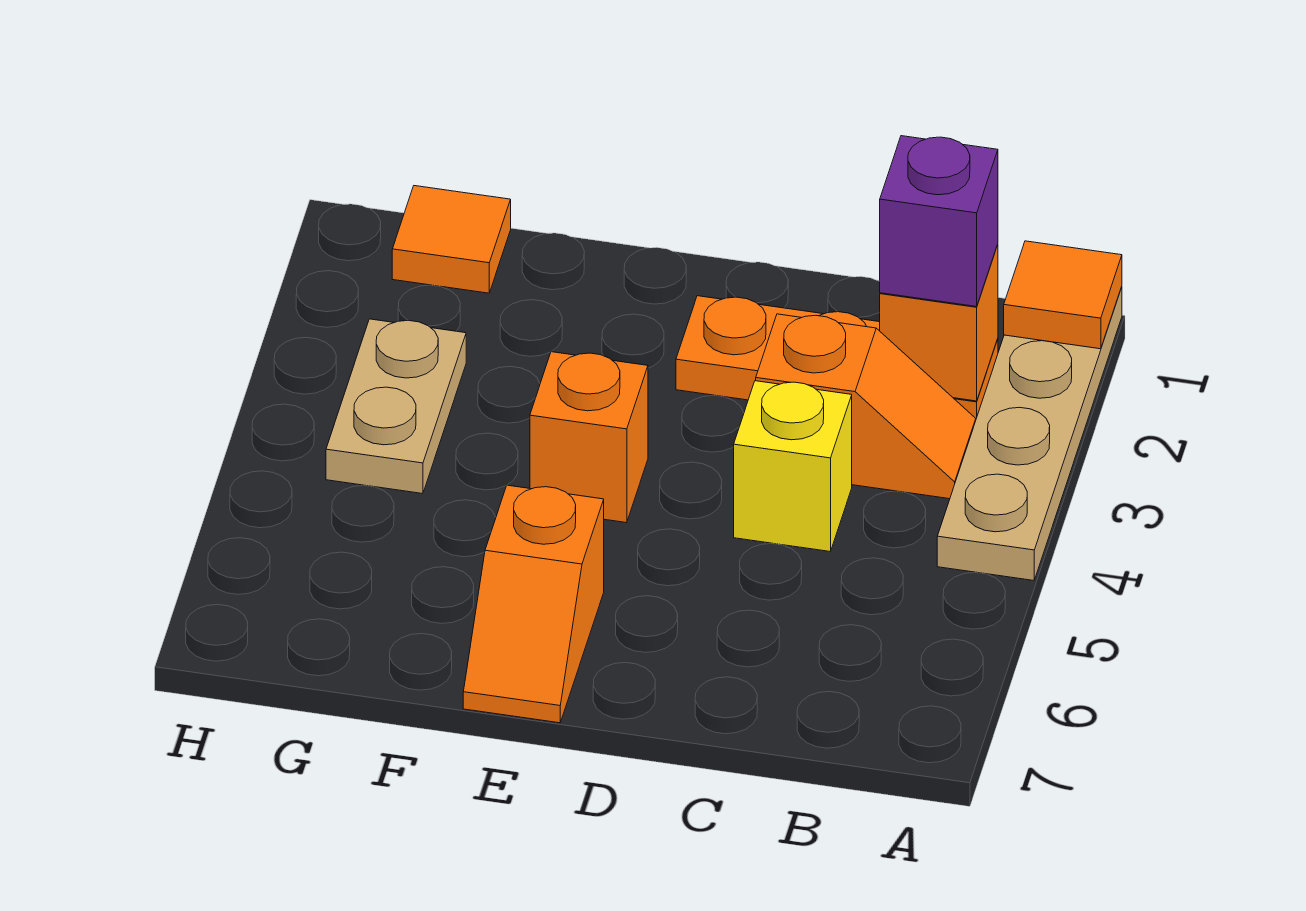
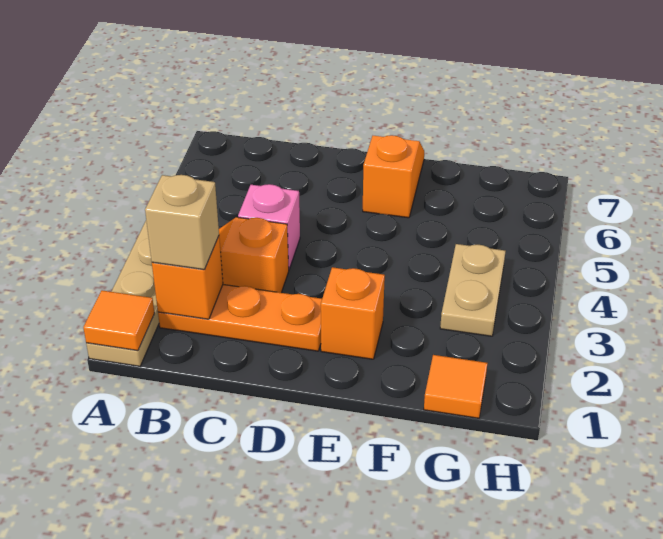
purple brick B2 level 3 -> tan brick B2 level 3
yellow brick C4 level 1 -> pink brick C4 level 1
orange brick E4 level 1 -> orange brick E2 level 1

